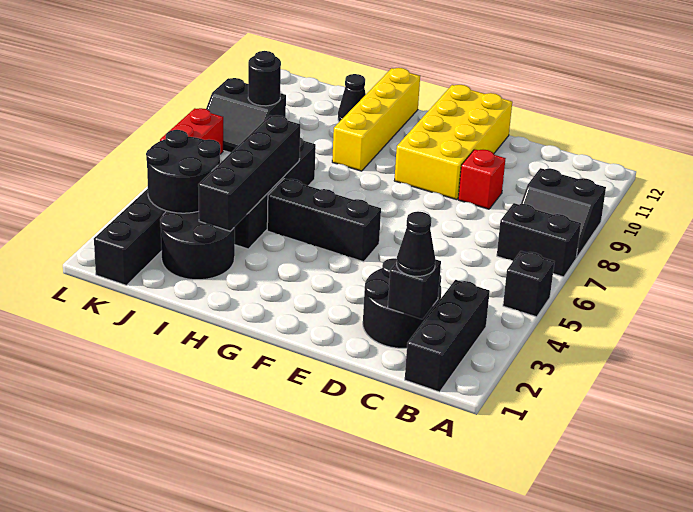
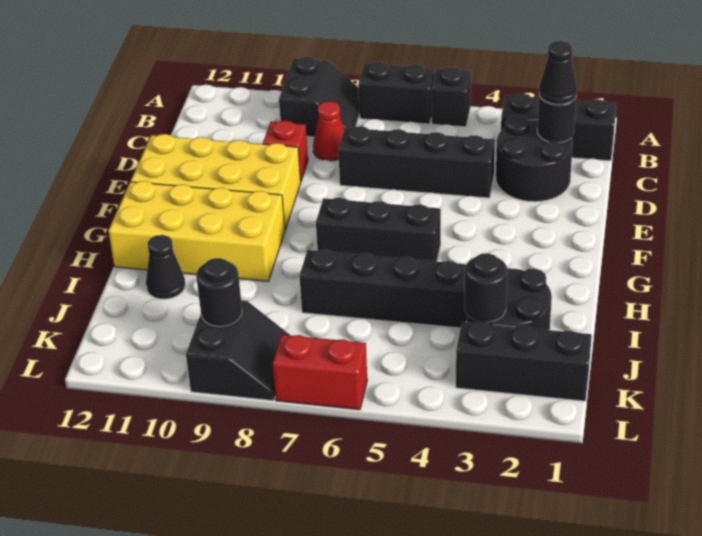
black brick A7:B7 level 1 -> black brick A6:A7 level 1
black brick C2 level 2 -> black round brick C2 level 2
none -> red cone C8 level 1
black brick F5:H5 level 1 -> black brick G5:G7 level 1
yellow brick H9:H12 level 1 -> yellow brick G9:H12 level 1
black brick I3:I6 level 2 -> black brick D4:D7 level 1
black round brick J3:K4 level 2 -> black round brick J3 level 2

